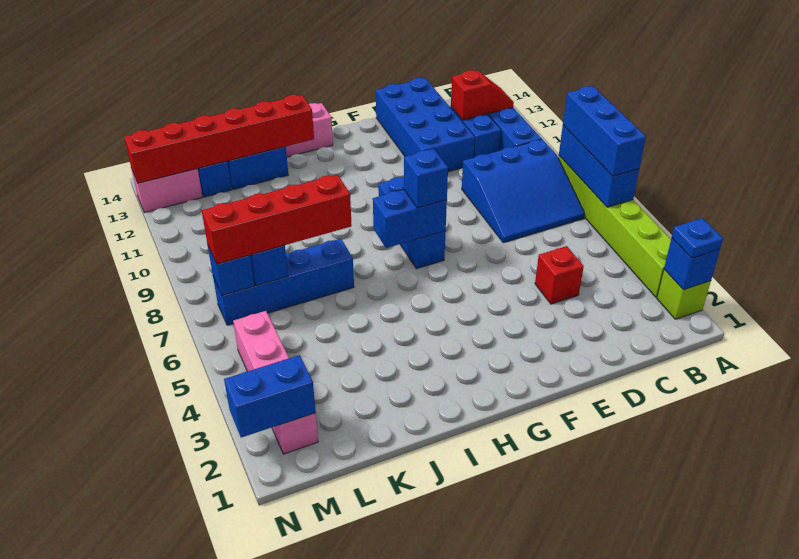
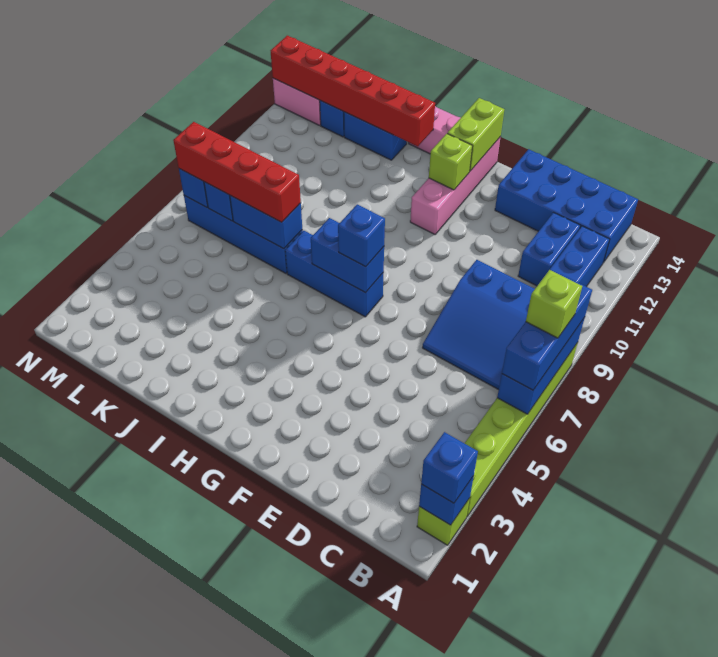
blue plate A2 level 3 -> blue brick A2 level 3
none -> lime brick A7 level 4
red slope B12:C12 level 2 top C -> none
red brick D4 level 1 -> none
blue brick D11:E14 level 1 -> blue brick B13:E14 level 1
blue brick G7:G9 level 1 -> blue brick G7:I7 level 1
none -> lime brick G12 level 2
none -> lime brick G13:G14 level 2
pink brick M2:M5 level 1 -> pink brick G11:G14 level 1
blue brick M2:N2 level 2 -> blue brick J7:K7 level 2

